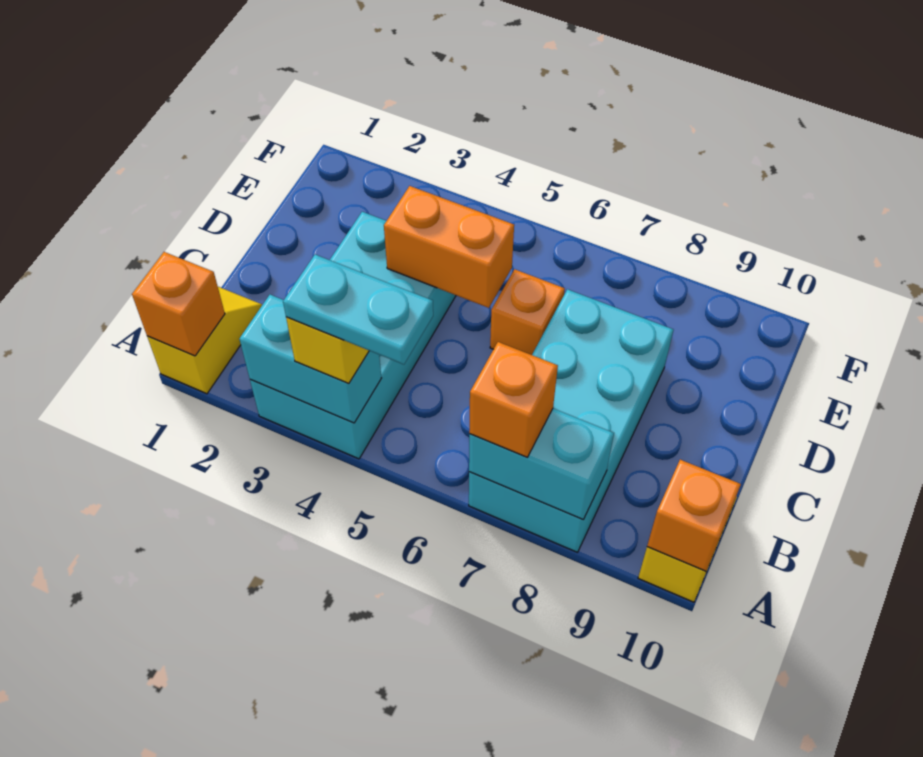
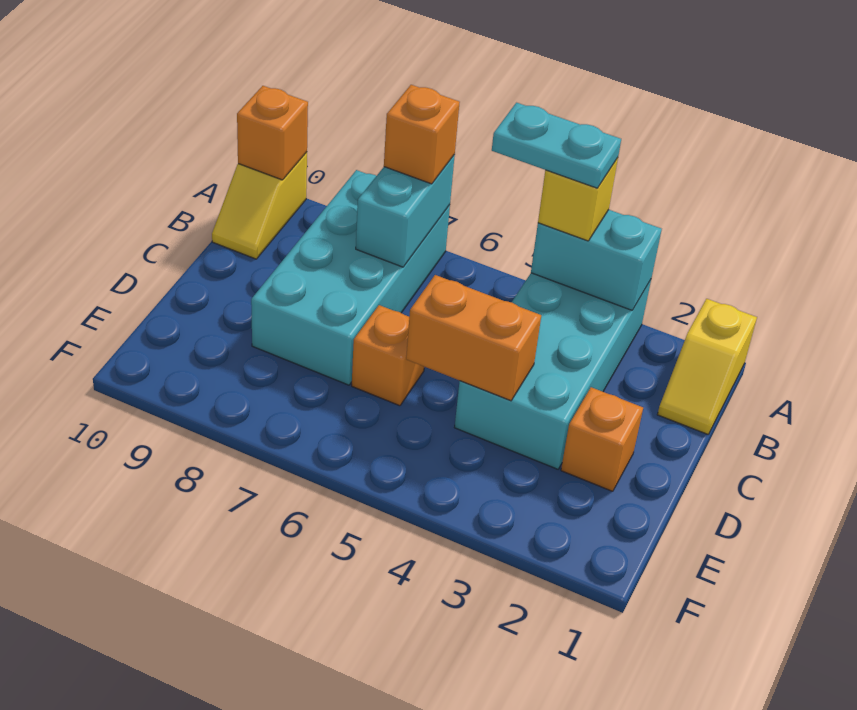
orange brick A1 level 2 -> orange brick D2 level 1
cyan brick A7:A8 level 2 -> cyan brick A7:B7 level 2

